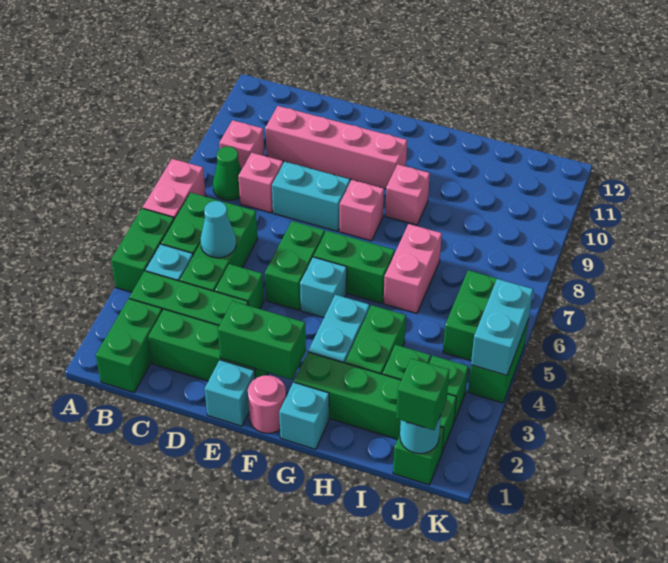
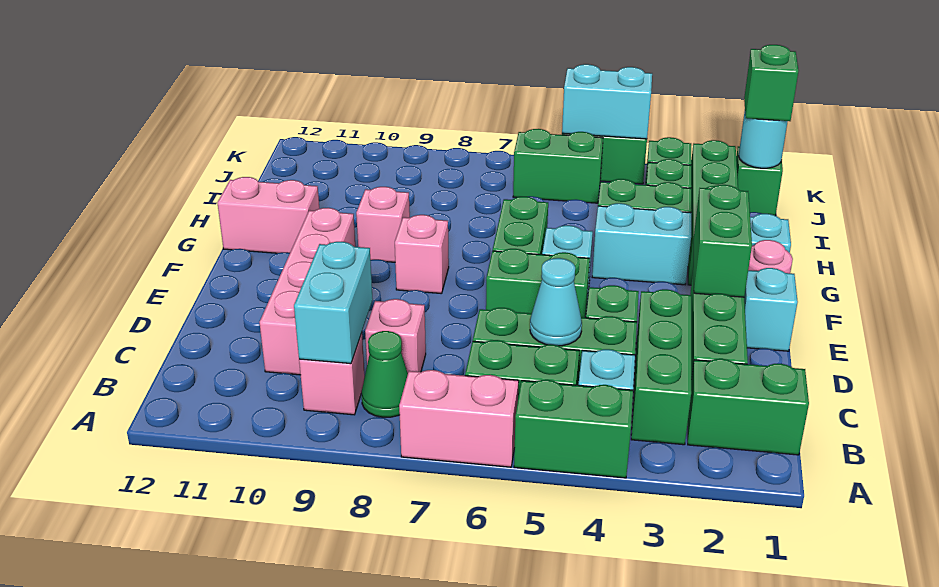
cyan brick D8:E8 level 1 -> cyan brick B9:C9 level 2
pink brick H6:H7 level 1 -> pink brick G11:G12 level 1

